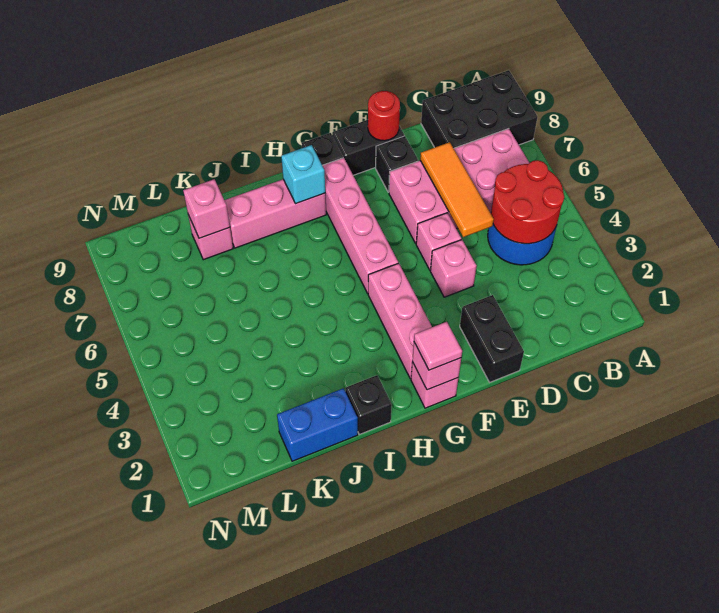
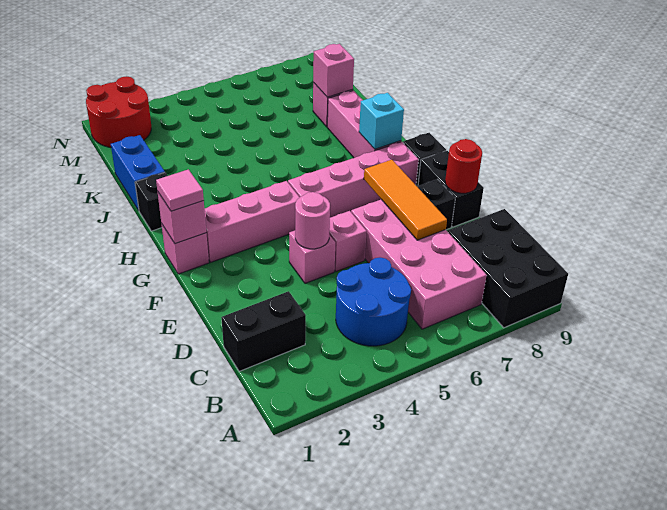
red round brick B4:C5 level 2 -> red round brick M1:N2 level 1
orange tile D5:D7 level 2 -> orange tile D7:F7 level 2
black brick E1:E2 level 1 -> black brick C1:C2 level 1
none -> pink round brick E4 level 2

